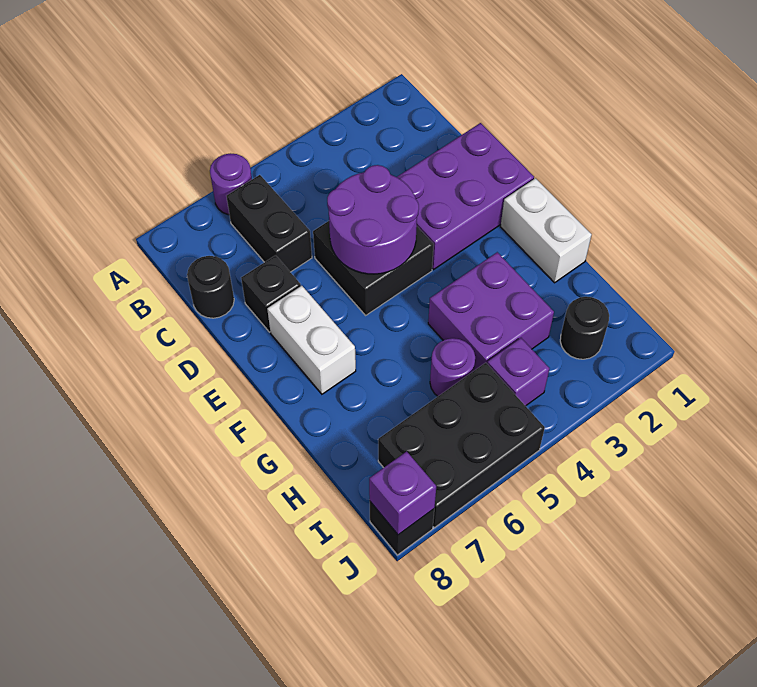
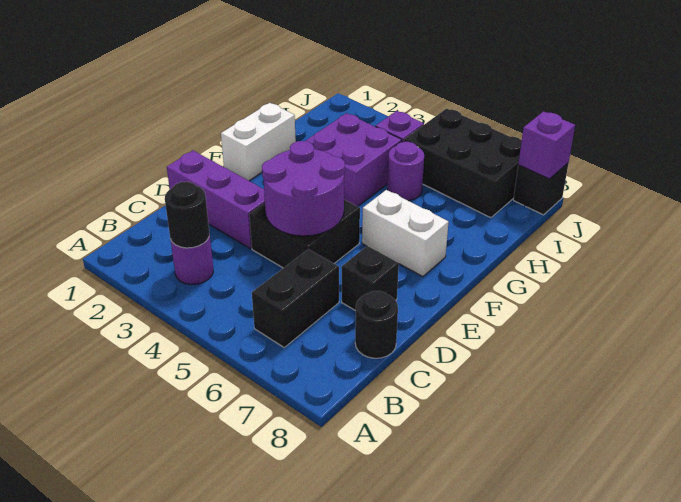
purple round brick A6 level 1 -> purple round brick B3 level 1
purple brick D1:E3 level 1 -> purple brick D1:D3 level 1
white brick E7:F7 level 1 -> white brick F6:F7 level 1
black round brick I2 level 1 -> black round brick B3 level 2

